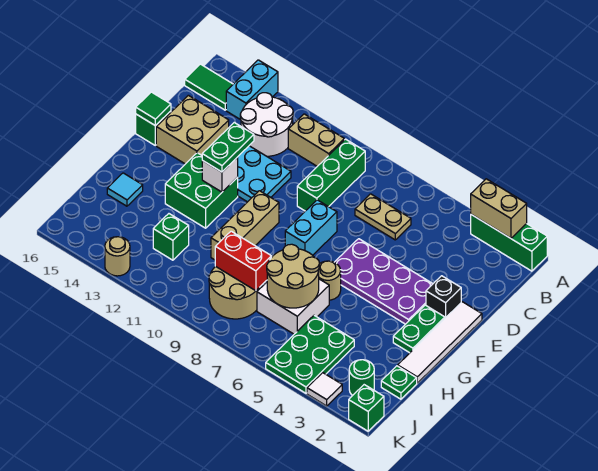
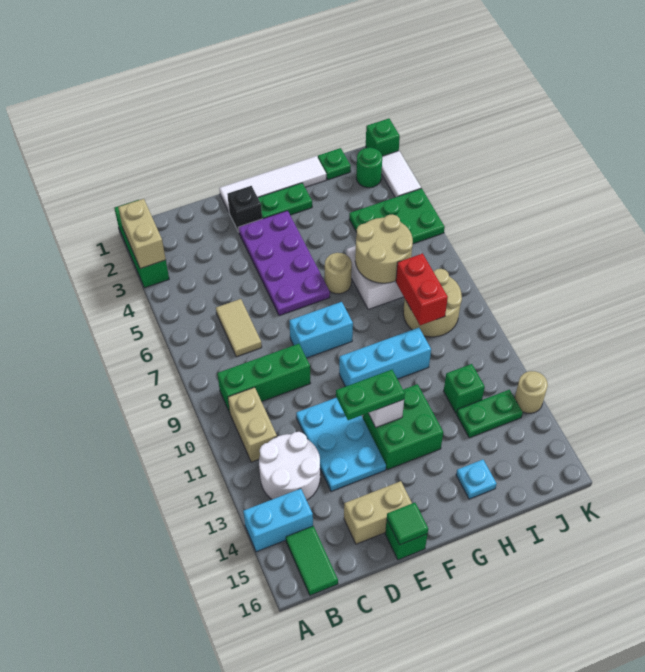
tan plate C6:C7 level 1 -> tan tile C6:C7 level 1
tan brick D14:E15 level 1 -> tan brick D15:E15 level 1
tan brick F10:H10 level 1 -> cyan brick F10:H10 level 1
cyan tile H15 level 1 -> cyan plate H15 level 1
none -> green plate I13:J13 level 1
white tile K3 level 1 -> white tile K2:K3 level 1

